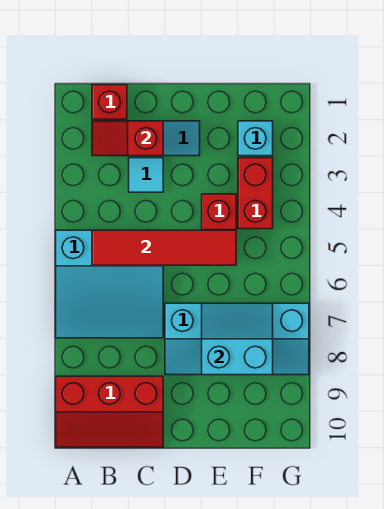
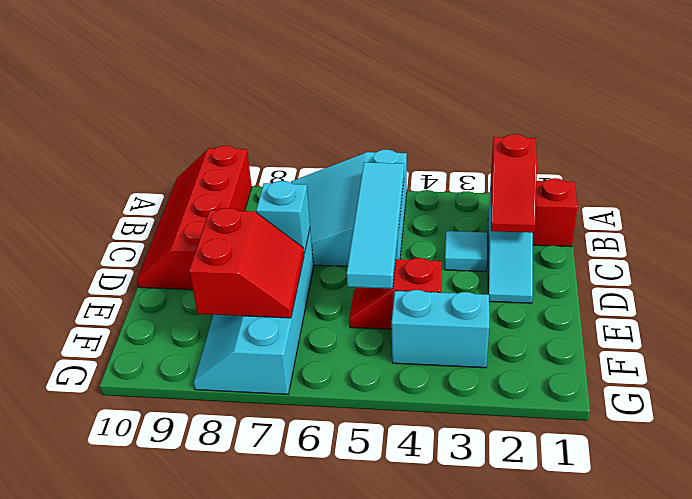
red slope A9:C10 level 1 top 9 -> red slope A9:D10 level 1 top 9
red slope B2:C2 level 2 top C -> red slope B2:C2 level 2 top B
red tile B5:E5 level 2 -> cyan tile B5:E5 level 2
cyan slope E7:F8 level 2 top 8 -> red slope E7:F8 level 2 top 8
cyan brick F2 level 1 -> cyan brick D7 level 2
red brick F3:F4 level 1 -> cyan brick F3:F4 level 1

